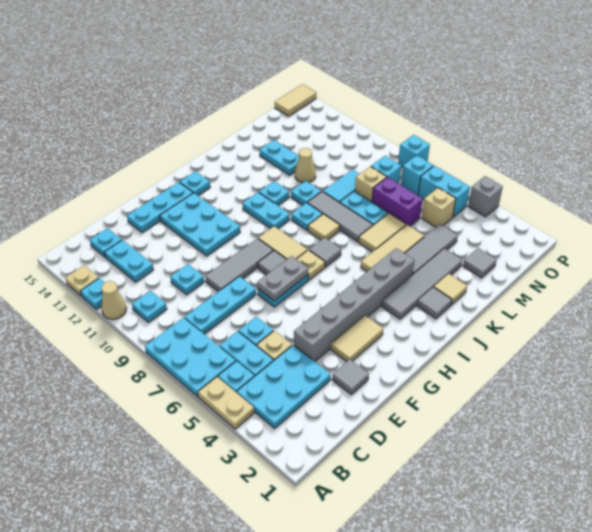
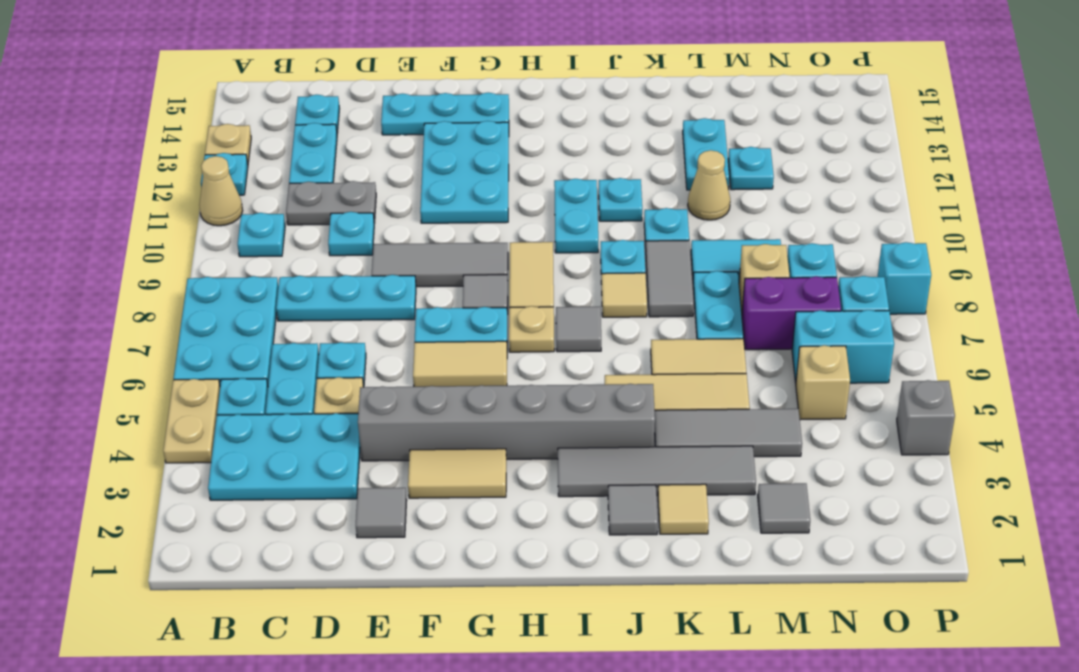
grey plate F7:G7 level 2 -> grey plate C11:D11 level 1
cyan plate H14 level 1 -> cyan plate M12 level 1
grey tile K7:K9 level 1 -> grey tile K8:K9 level 1
purple brick M6:M7 level 1 -> purple brick M7:N7 level 1
cyan brick O5:O6 level 1 -> cyan brick N6:O6 level 1
tan tile O15:P15 level 1 -> tan tile F6:G6 level 1

